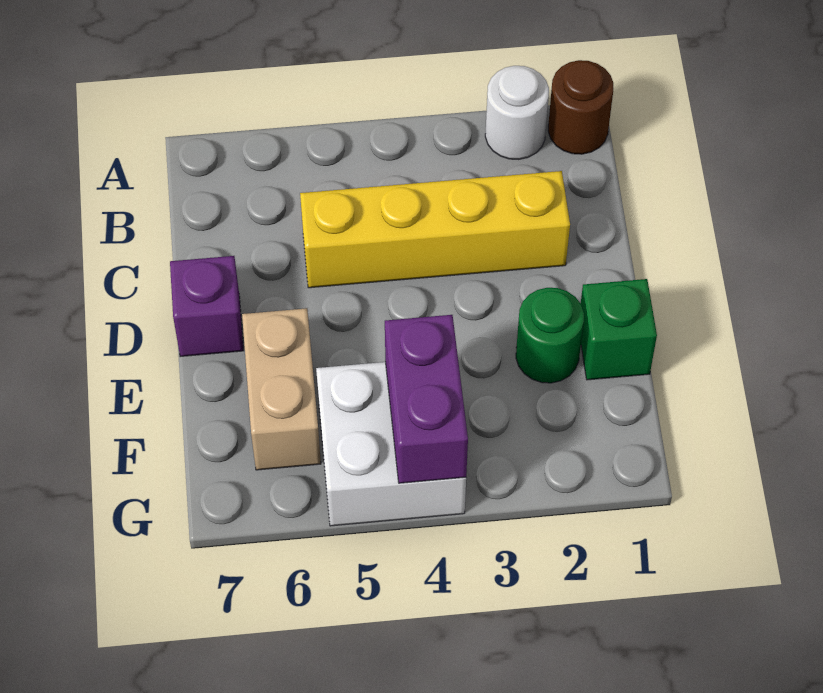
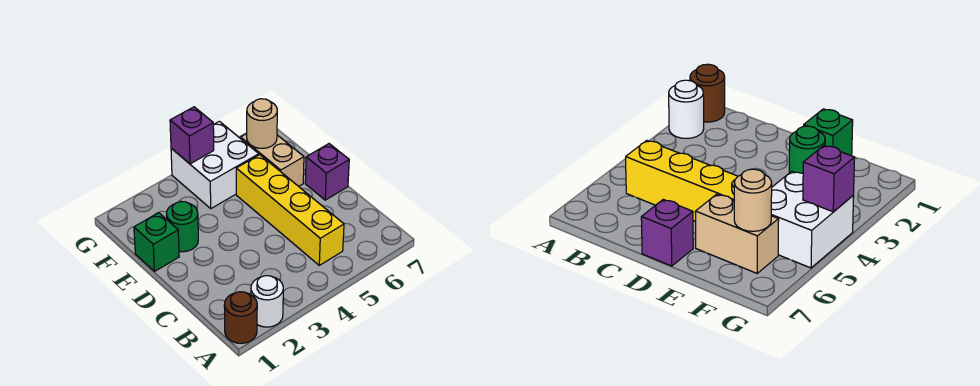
yellow brick C2:C5 level 1 -> yellow brick B5:E5 level 1
purple brick F4:G4 level 2 -> purple brick G4 level 2
none -> tan round brick F6 level 2

